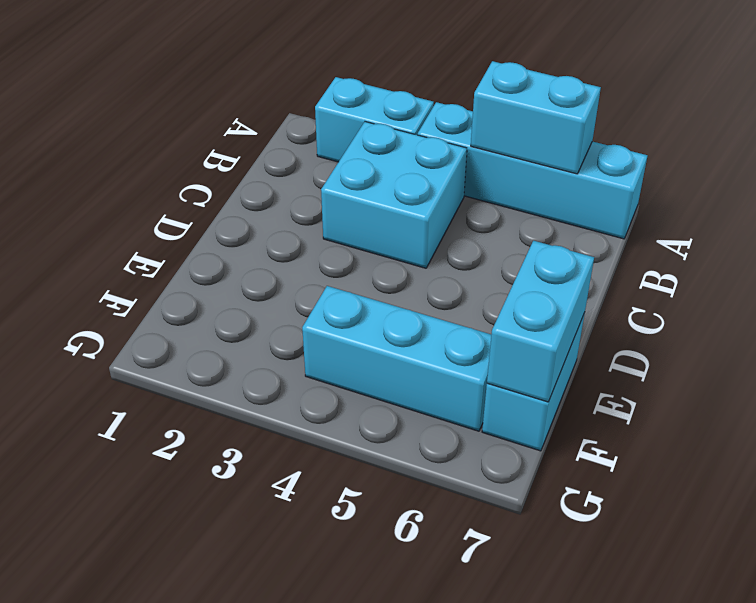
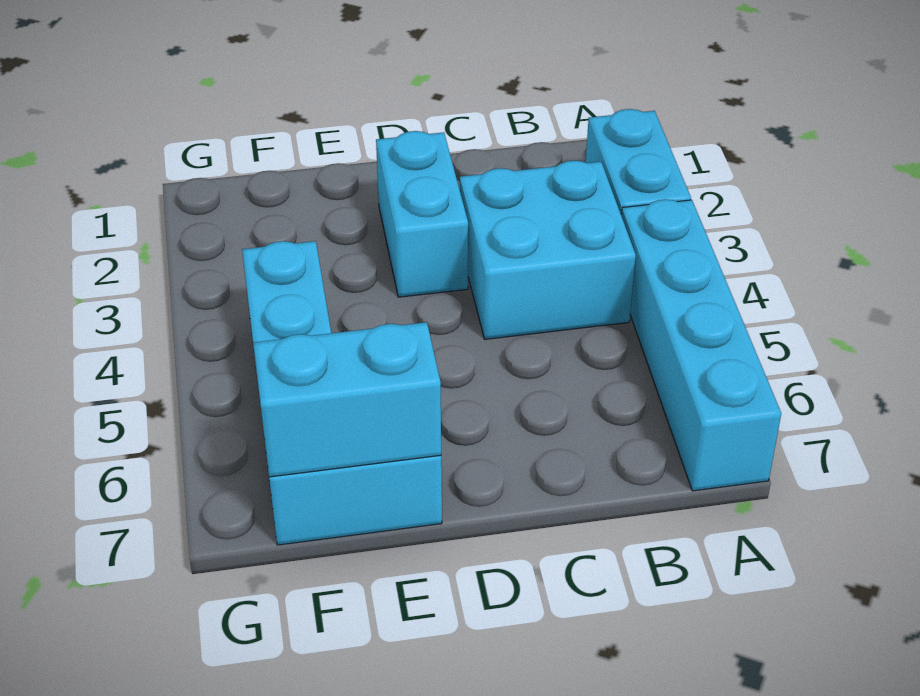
cyan brick A5:A6 level 2 -> cyan brick D2:D3 level 1

